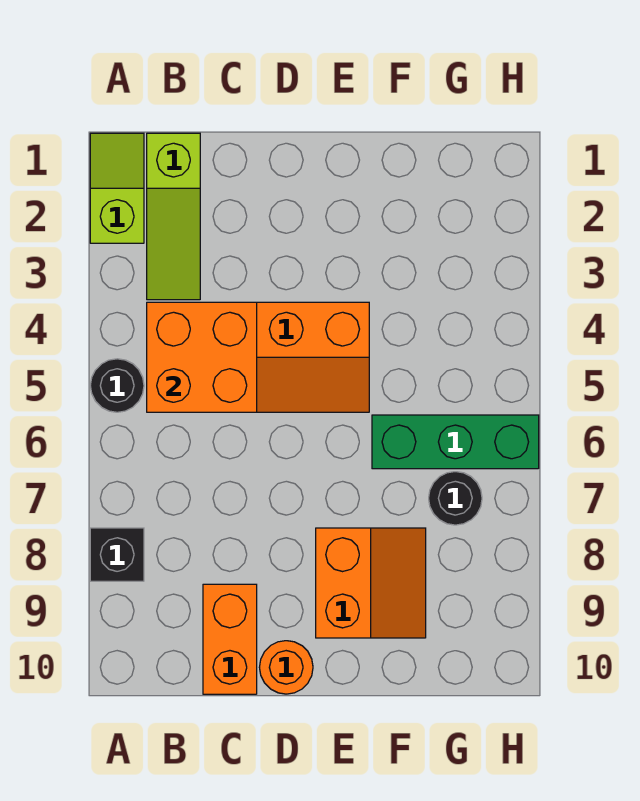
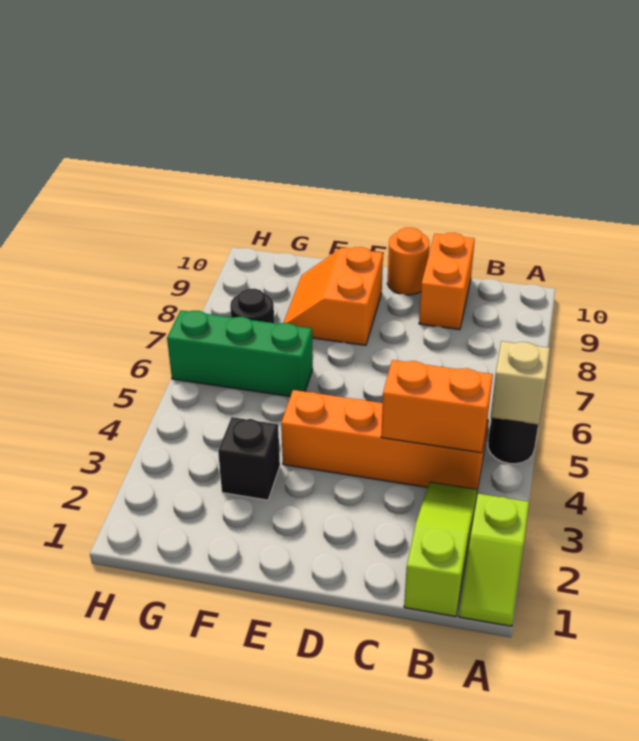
none -> tan brick A5 level 2
black brick A8 level 1 -> black brick F3 level 1
orange brick B4:C5 level 2 -> orange brick B4:C4 level 2

